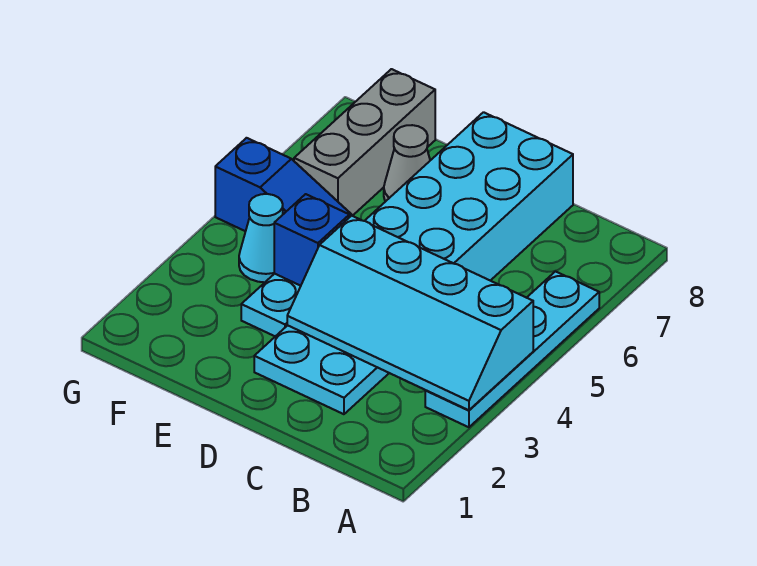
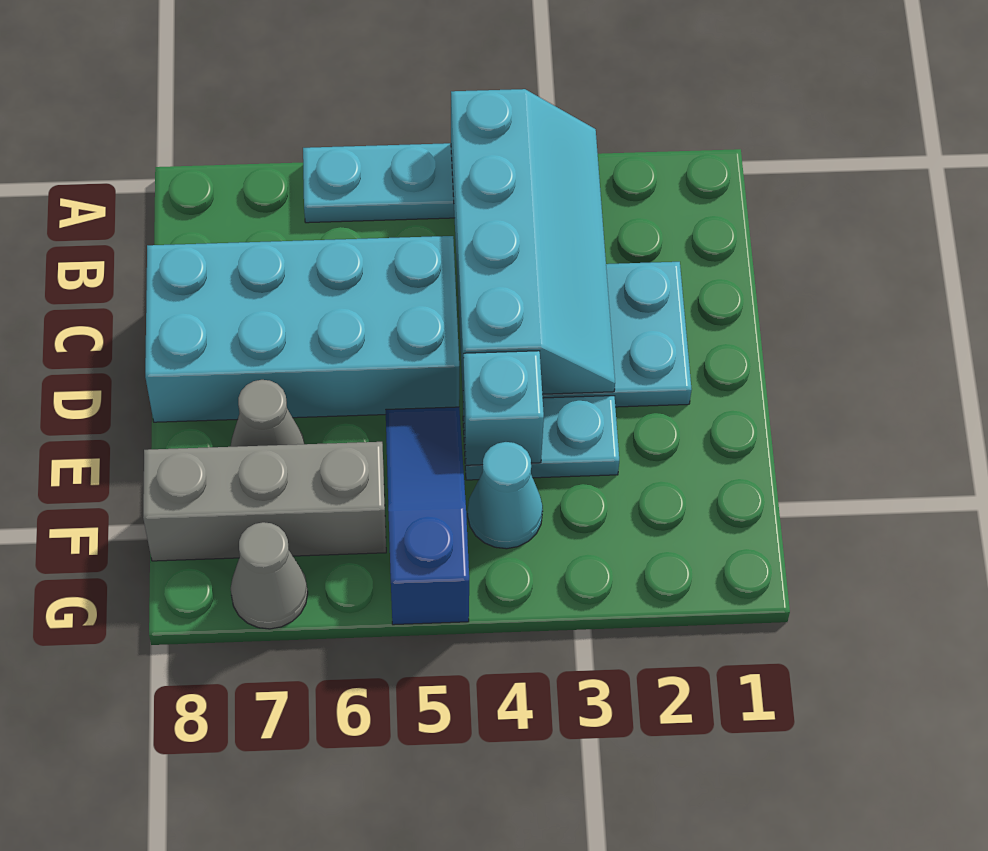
blue brick E4 level 2 -> cyan brick E4 level 2
none -> grey cone G7 level 1

